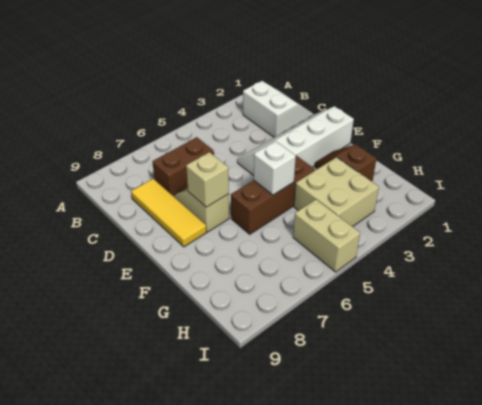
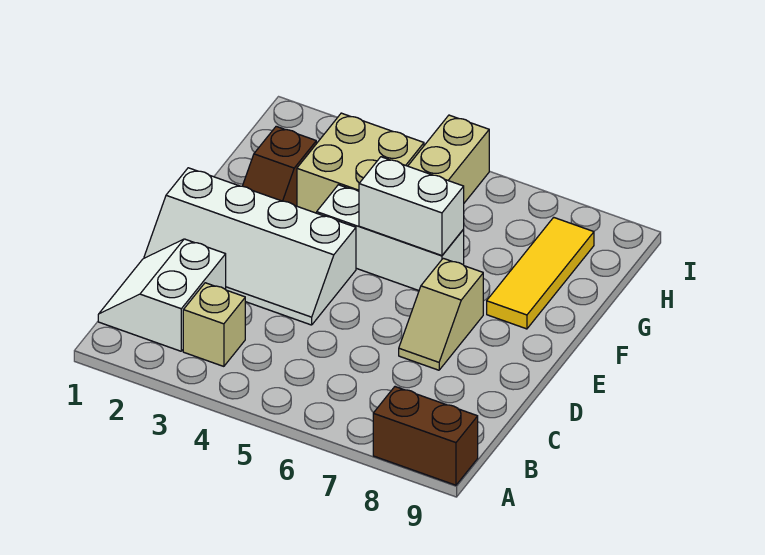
brown brick C6:C7 level 1 -> brown brick A8:A9 level 1
yellow tile C8:E8 level 1 -> yellow tile F8:H8 level 1
tan brick E7 level 2 -> tan brick B3 level 1
brown brick F4:F6 level 1 -> white brick F4:F6 level 1
white brick F5 level 2 -> white brick F5:F6 level 2

